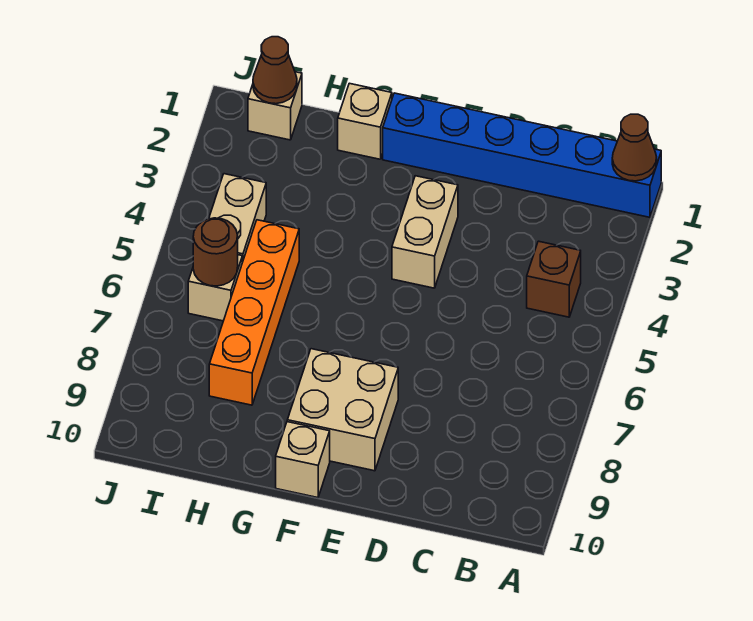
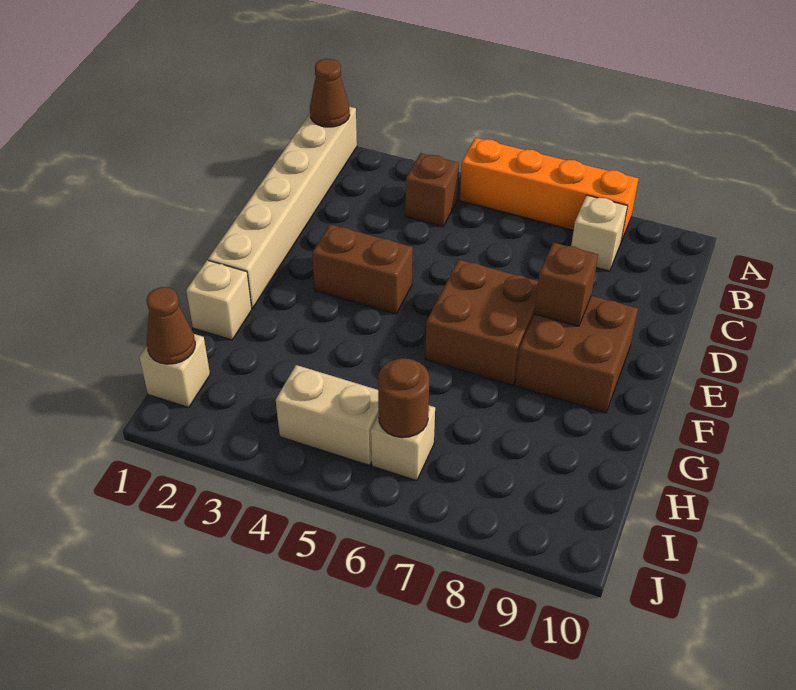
blue brick A1:F1 level 1 -> tan brick A1:F1 level 1
tan brick E3:E4 level 1 -> brown brick E3:E4 level 1
none -> brown brick E6:F7 level 1
tan brick E8:F9 level 1 -> brown brick E8:F9 level 1
none -> brown brick E8 level 2
tan brick F10 level 1 -> tan brick B8 level 1
orange brick H5:H8 level 1 -> orange brick A5:A8 level 1

